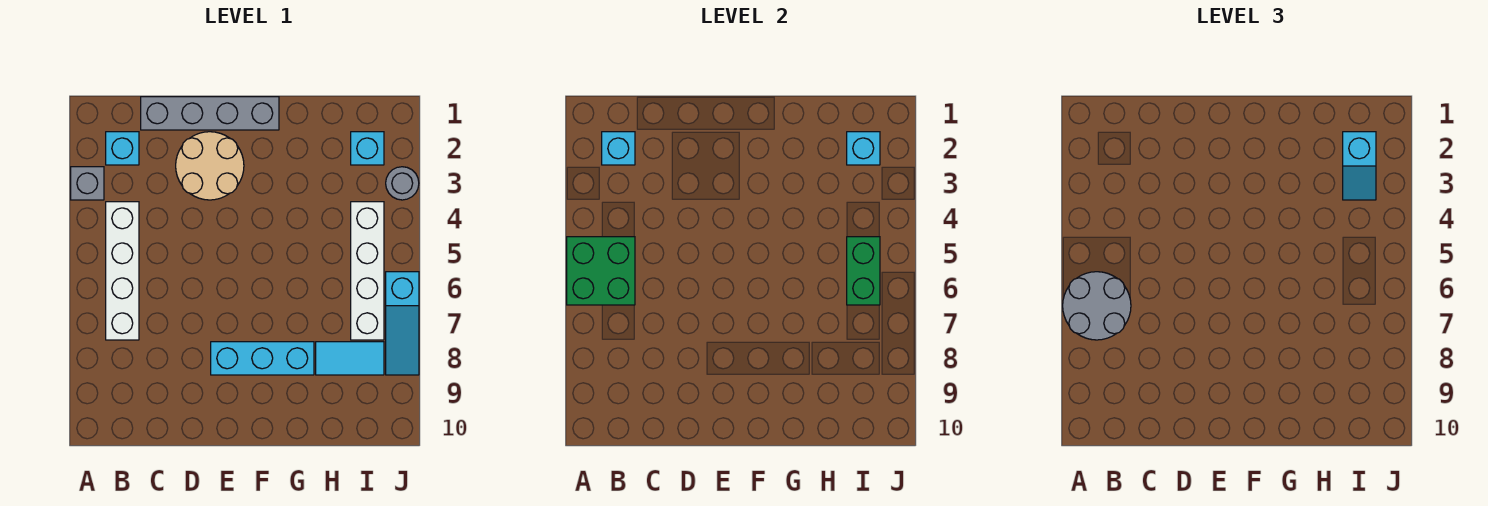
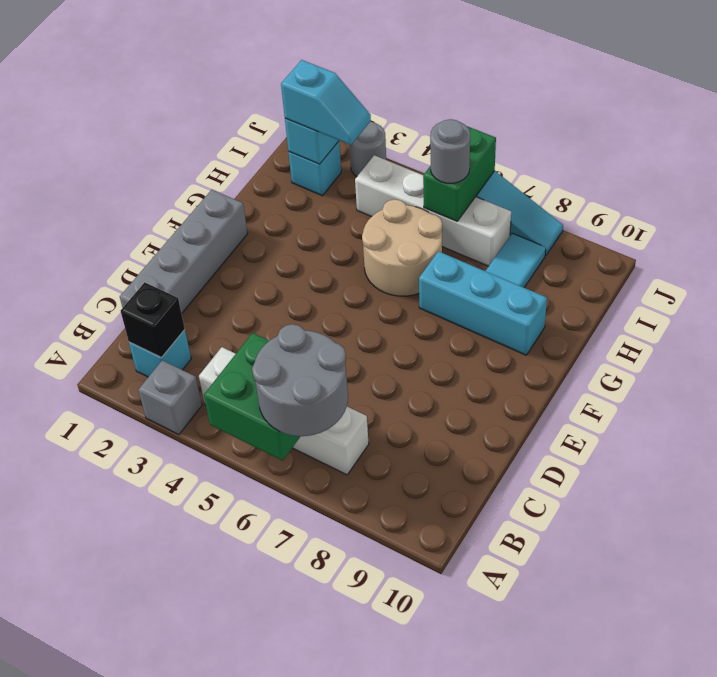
cyan brick B2 level 2 -> black brick B2 level 2
tan round brick D2:E3 level 1 -> tan round brick G5:H6 level 1
cyan brick E8:G8 level 1 -> cyan brick G7:G9 level 1
green brick I5:I6 level 2 -> green brick I6:J6 level 2
none -> grey round brick I6 level 3

